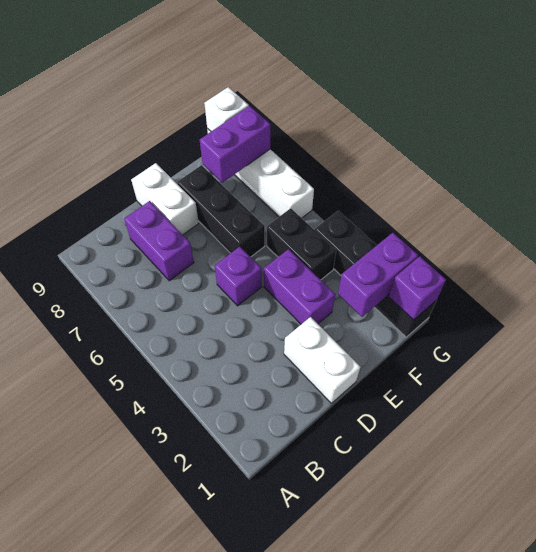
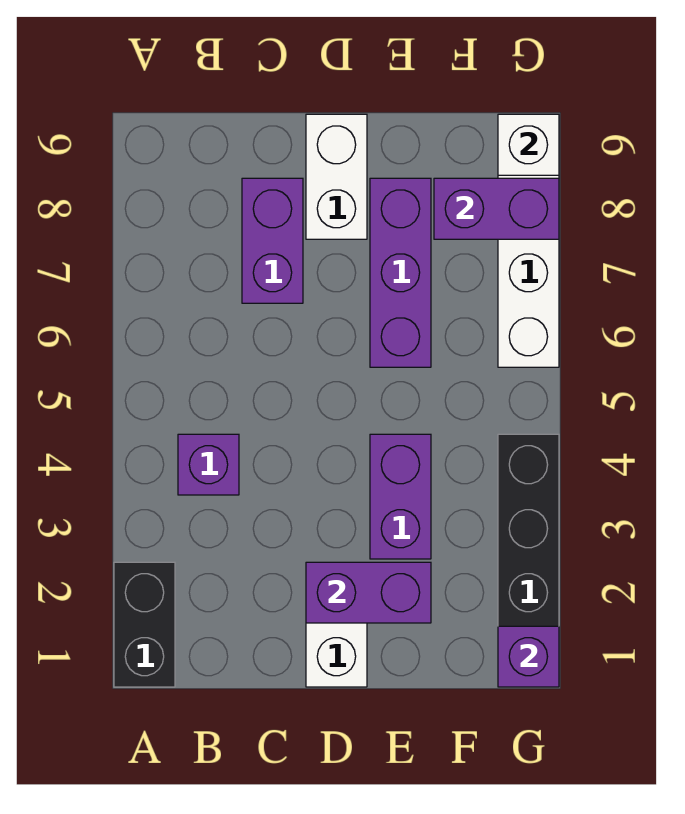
purple brick D5 level 1 -> purple brick B4 level 1
black brick E6:E8 level 1 -> purple brick E6:E8 level 1
purple brick F2:G2 level 2 -> purple brick D2:E2 level 2
black brick F4:F5 level 1 -> black brick A1:A2 level 1

